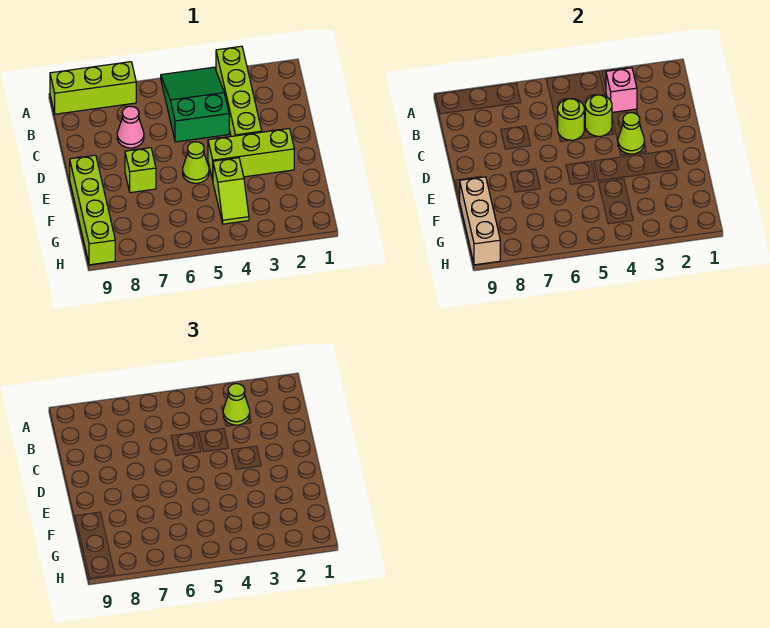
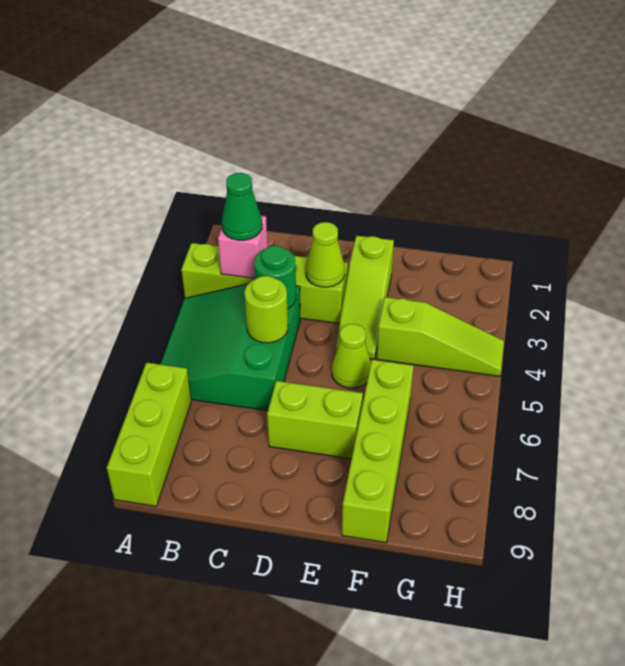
green slope A4:C5 level 1 top C -> green slope A4:C6 level 1 top C
lime cone B3 level 3 -> green cone B3 level 3
lime round brick C4 level 2 -> green round brick C4 level 2
pink cone C7 level 1 -> none
lime brick E2:E4 level 1 -> lime slope E2:E4 level 1 top 2
lime brick E7 level 1 -> lime brick D7:E7 level 1
lime brick E9:H9 level 1 -> lime brick F6:F9 level 1
lime slope F4:G4 level 1 top F -> lime slope F4:H4 level 1 top F
tan brick F9:H9 level 2 -> none

